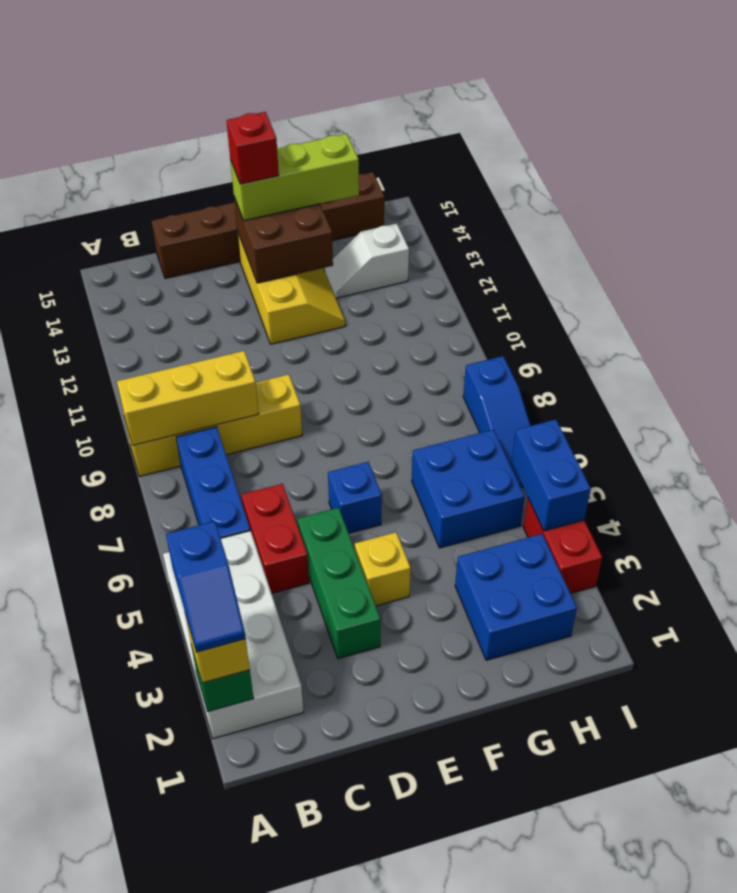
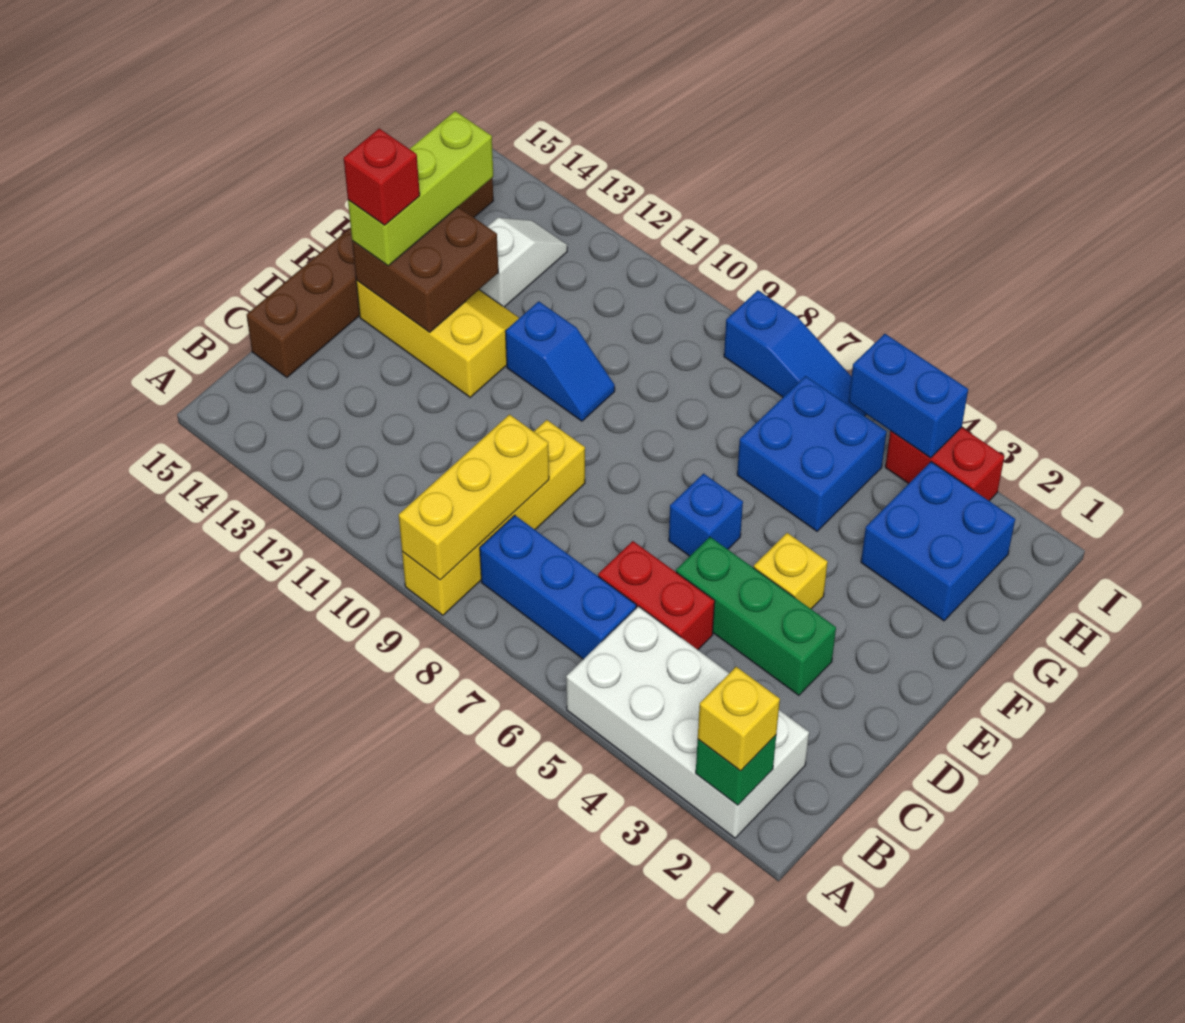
blue slope A2:A3 level 4 top 3 -> blue slope F10:F11 level 1 top 11
white slope G13:H13 level 1 top H -> white slope G13:H13 level 1 top G

